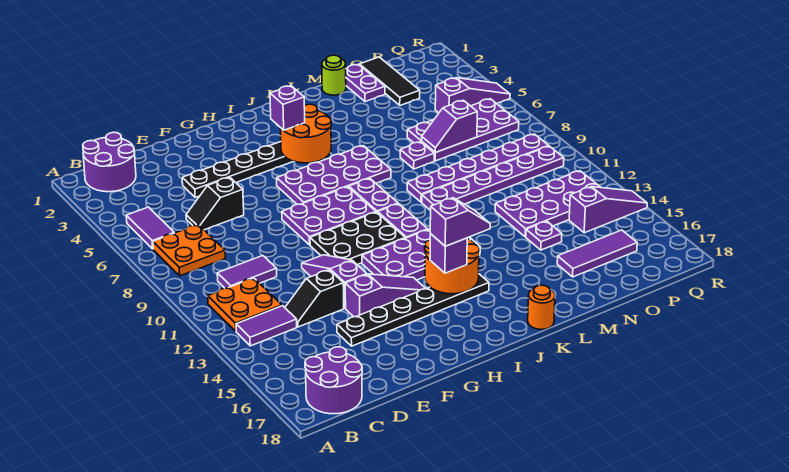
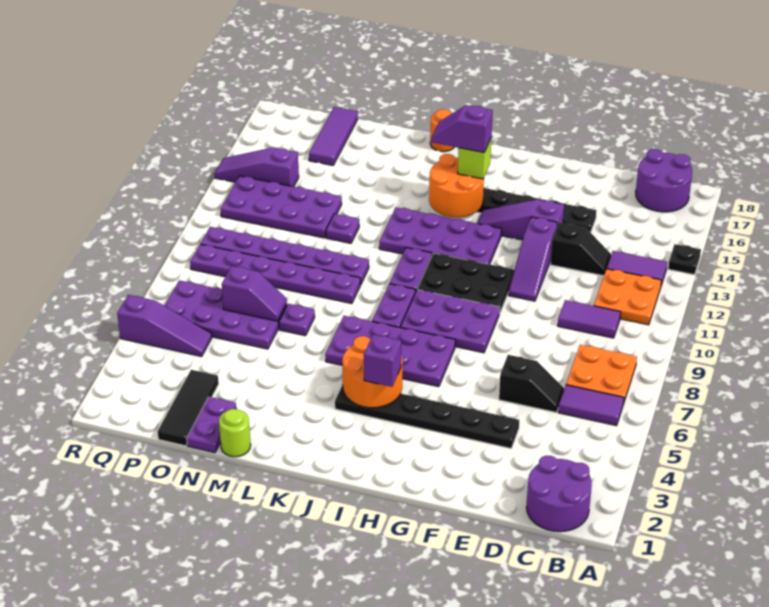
none -> black plate A14 level 1
purple tile B5:B6 level 1 -> purple tile B6:C6 level 1
purple brick I15 level 3 -> lime brick I15 level 3
purple plate N14 level 1 -> purple plate M12 level 1
purple tile N16:P16 level 1 -> purple tile O16:O18 level 1
purple slope P5:R5 level 1 top P -> purple slope P5:R5 level 1 top R

